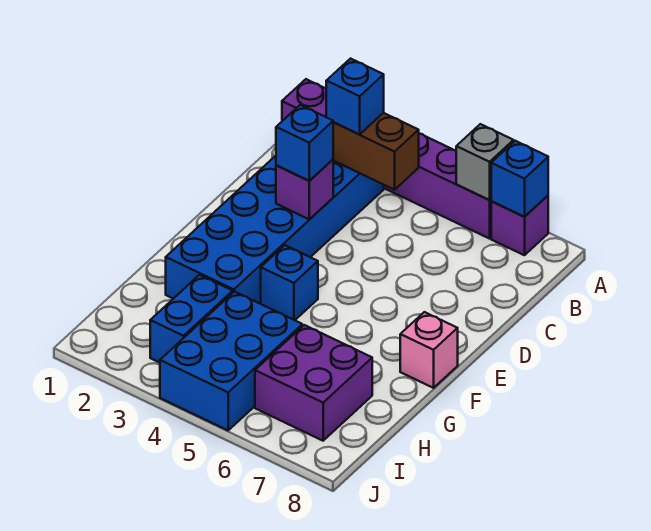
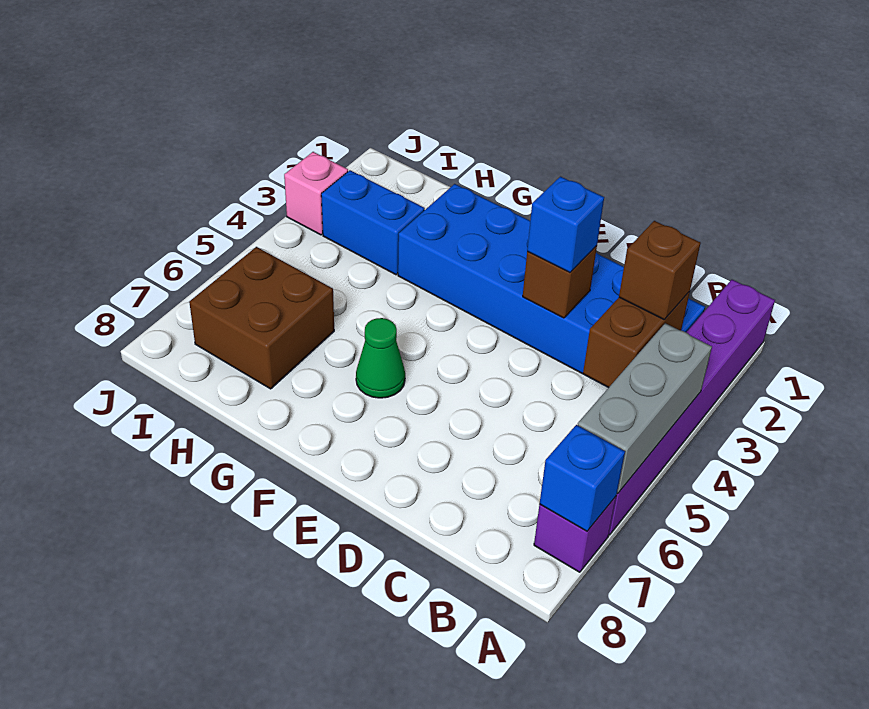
grey brick A6 level 2 -> grey brick A4:A6 level 2
blue brick B3 level 3 -> brown brick B3 level 3
purple brick D3 level 2 -> brown brick D3 level 2
blue brick F4 level 1 -> none
none -> green cone F6 level 1
pink brick F8 level 1 -> pink brick J3 level 1
blue brick H4:J5 level 1 -> none
purple brick H6:I7 level 1 -> brown brick H6:I7 level 1

